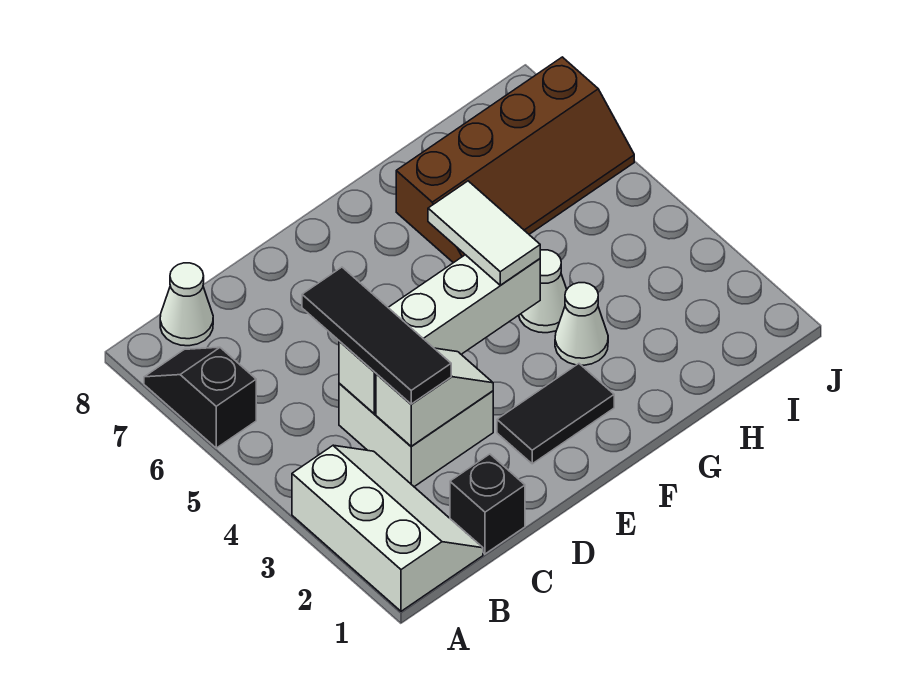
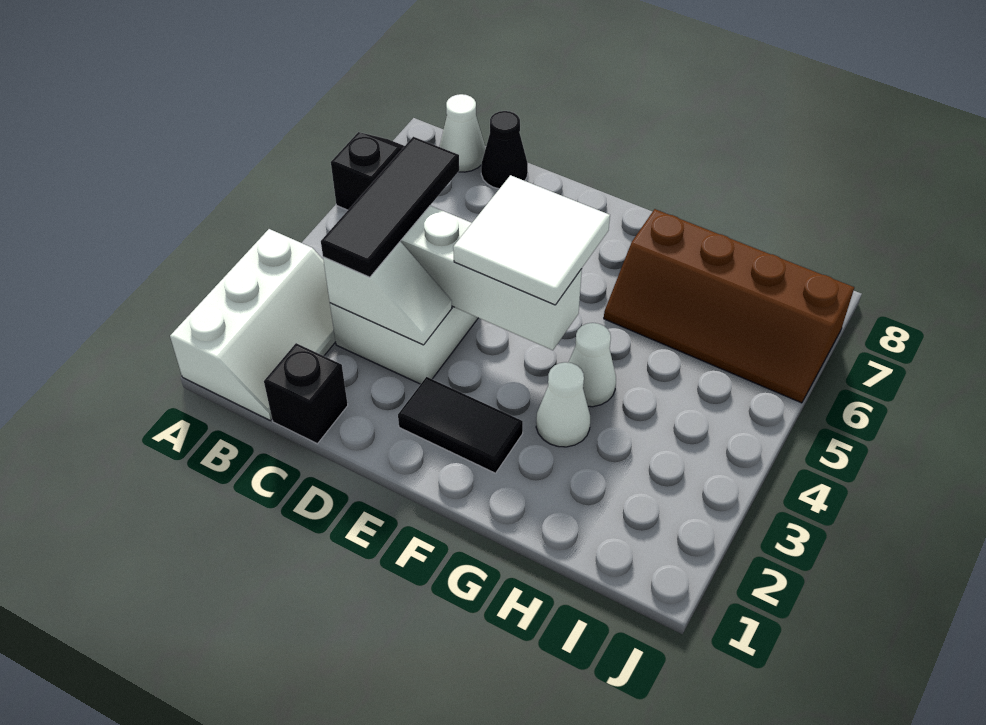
none -> black cone C8 level 1
white tile F4:F5 level 3 -> white tile E4:F5 level 3

